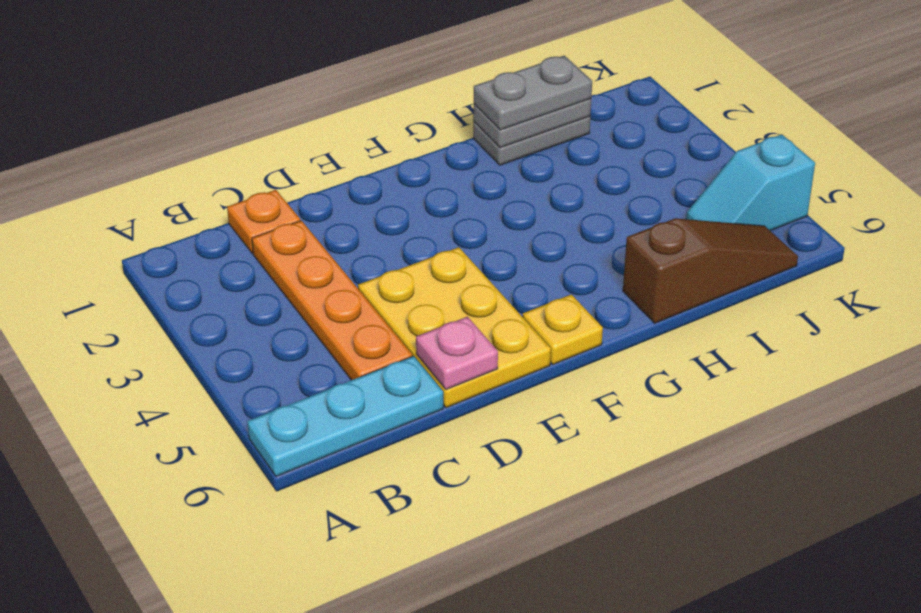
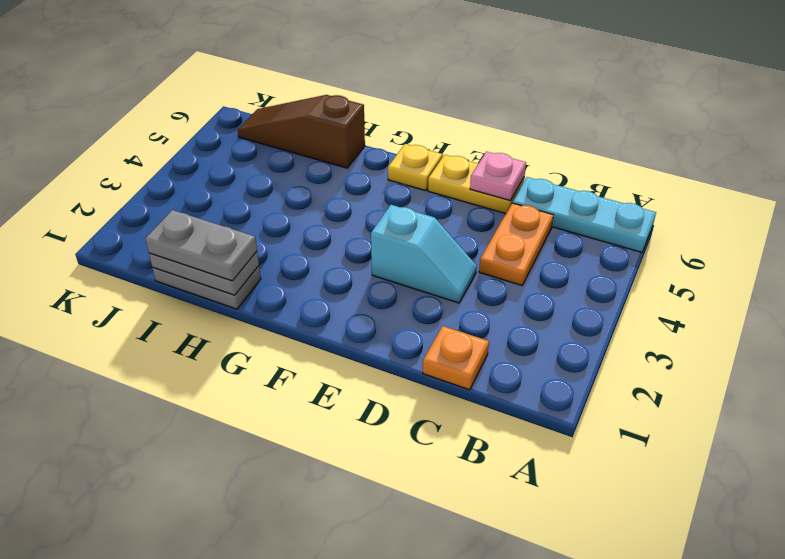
orange plate C2:C5 level 1 -> orange plate C4:C5 level 1
yellow plate D4:E6 level 1 -> yellow plate D6:E6 level 1
cyan slope J5:K5 level 1 top K -> cyan slope D3:E3 level 1 top E

